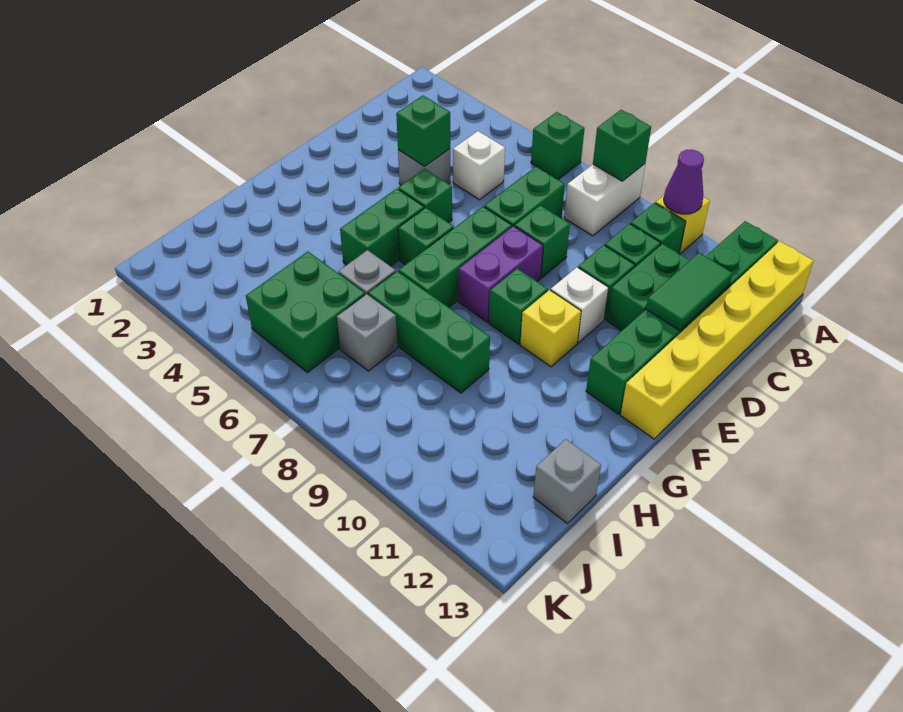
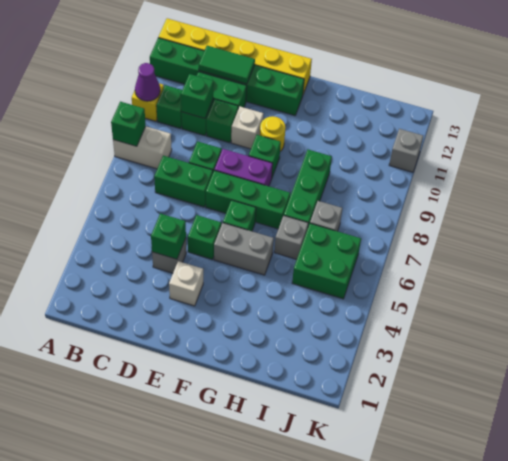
green brick A6 level 1 -> green brick C10 level 2
white brick C5 level 1 -> white brick E3 level 1
green brick F5:G5 level 1 -> grey brick F5:G5 level 1
yellow brick F10 level 1 -> yellow round brick F10 level 1
grey brick I13 level 1 -> grey brick K11 level 1

